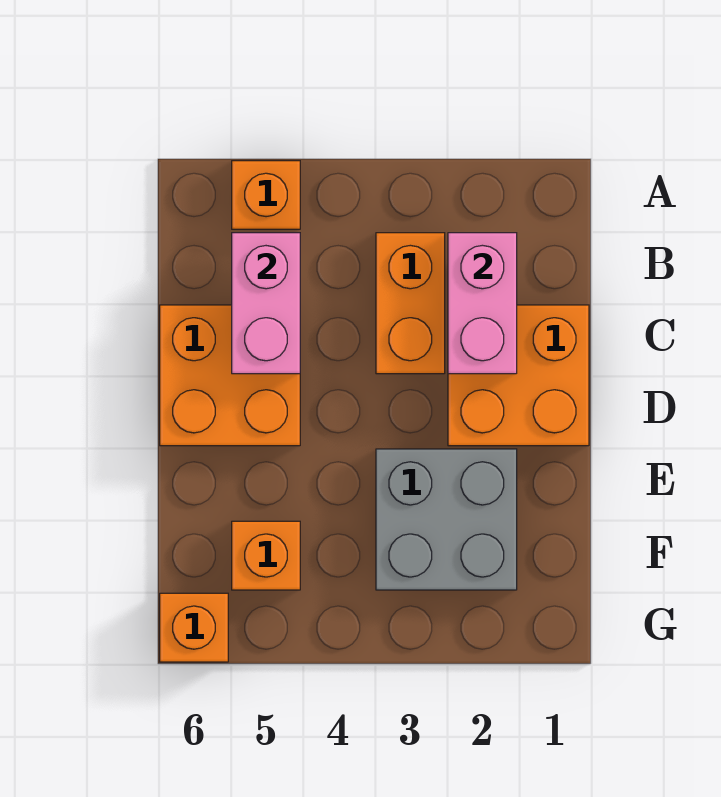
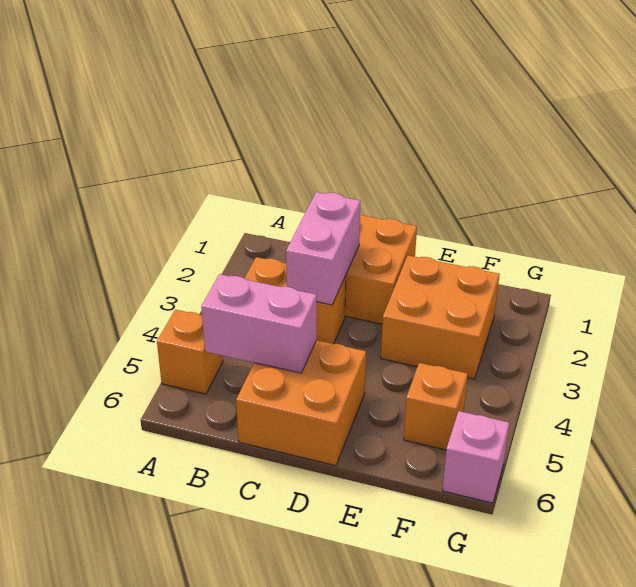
pink brick B2:C2 level 2 -> pink brick C2:C3 level 2
grey brick E2:F3 level 1 -> orange brick E2:F3 level 1
orange brick G6 level 1 -> pink brick G6 level 1

